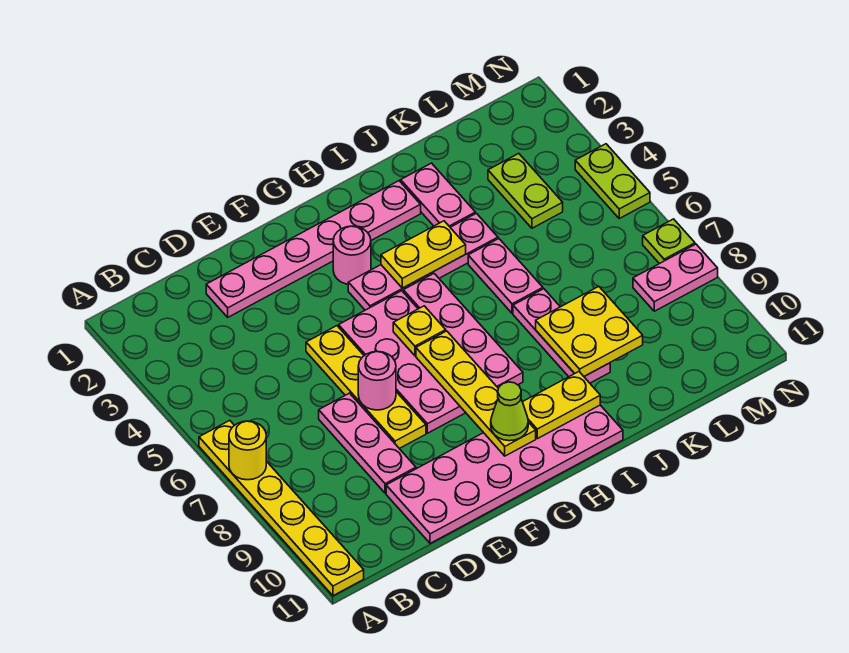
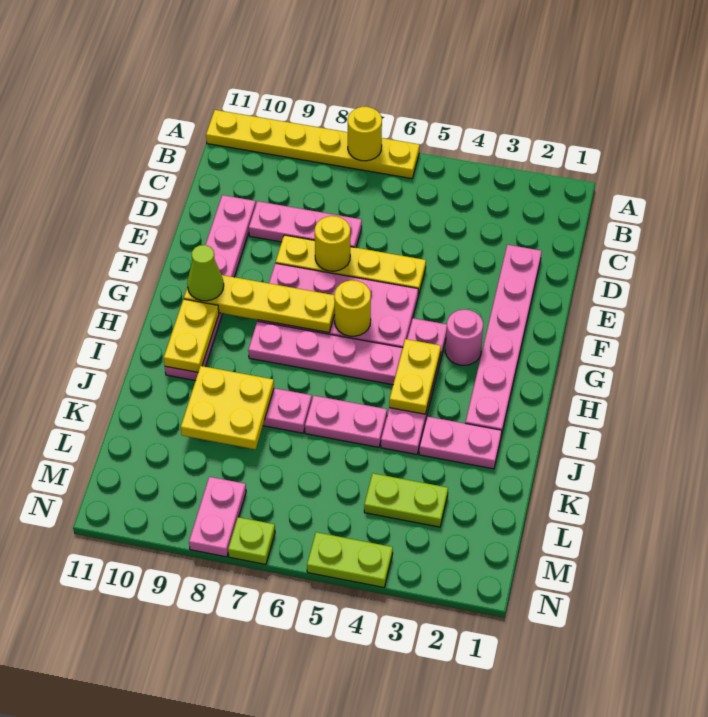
pink plate D10:I11 level 1 -> pink plate D10:I10 level 1
pink round brick E7 level 2 -> yellow round brick E7 level 2
yellow plate G6 level 2 -> yellow round brick G6 level 2

